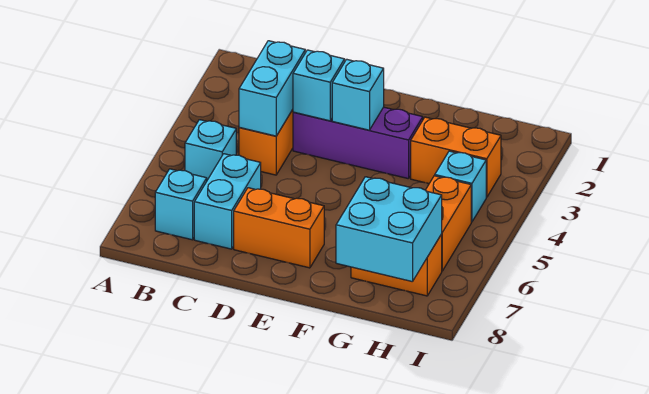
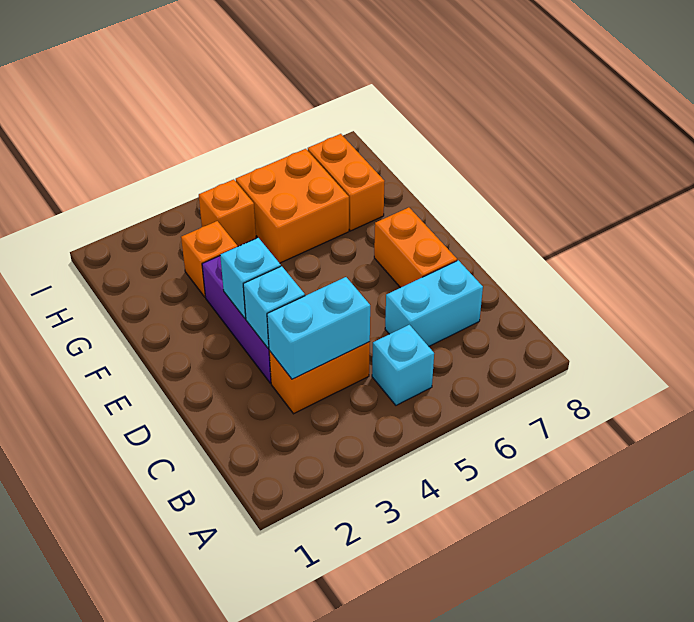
cyan brick B7 level 1 -> none
orange brick G3:H3 level 1 -> orange brick G3 level 1
cyan brick G7:H8 level 2 -> none
cyan brick H4 level 1 -> orange brick H4 level 1
orange brick H5:H6 level 1 -> orange brick G5:H6 level 1

